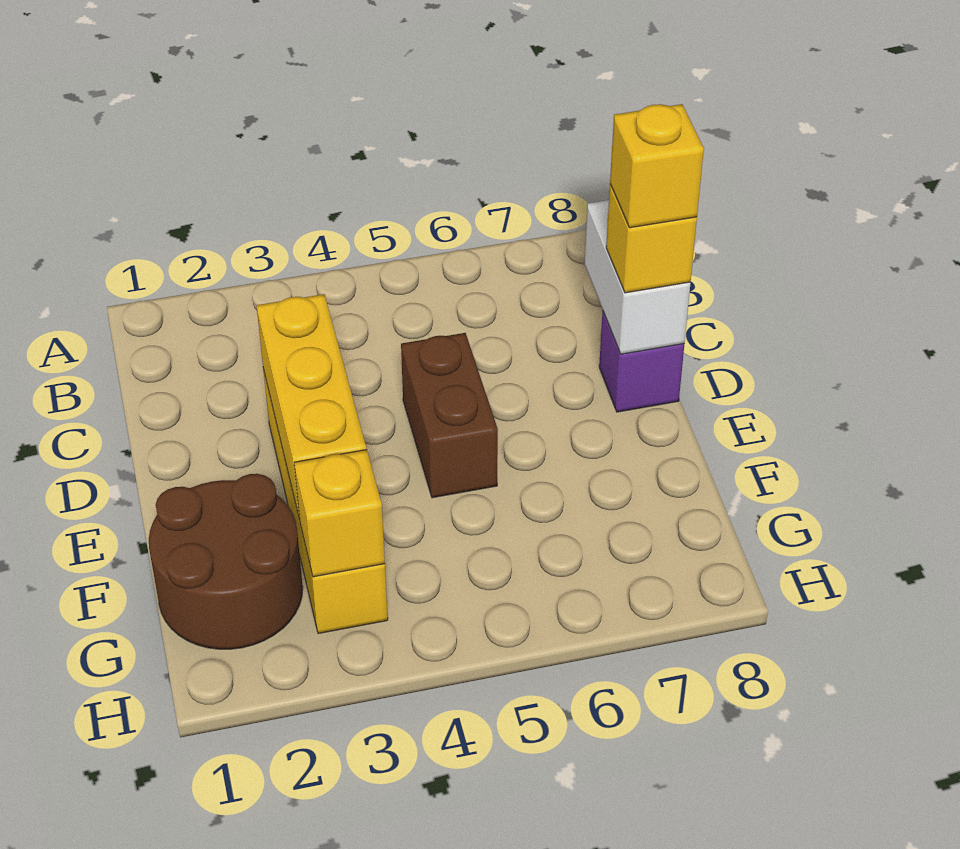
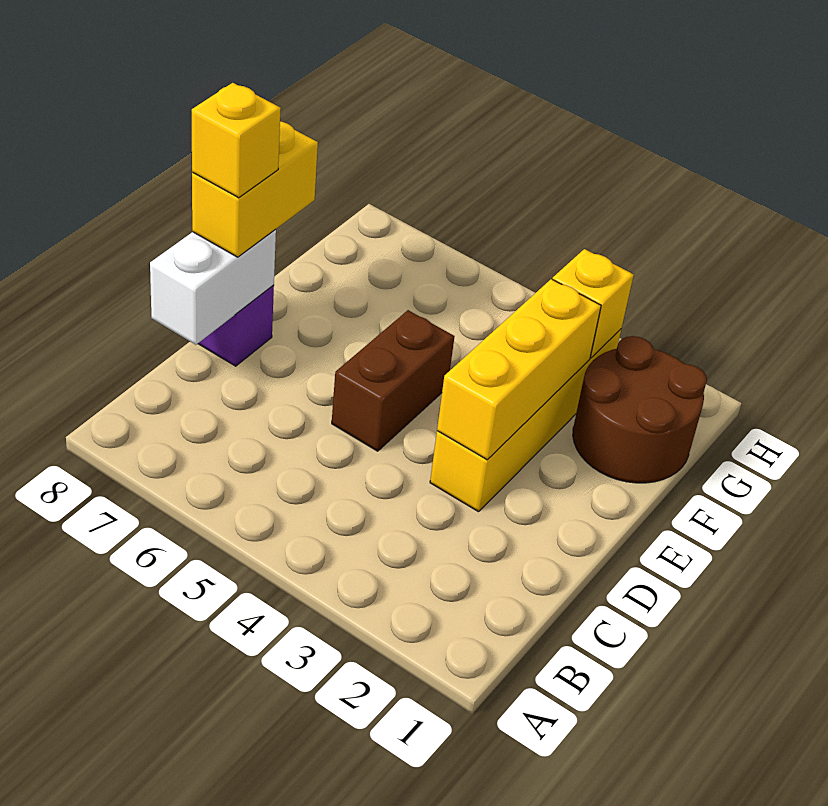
yellow brick D8 level 3 -> yellow brick D8:E8 level 3

